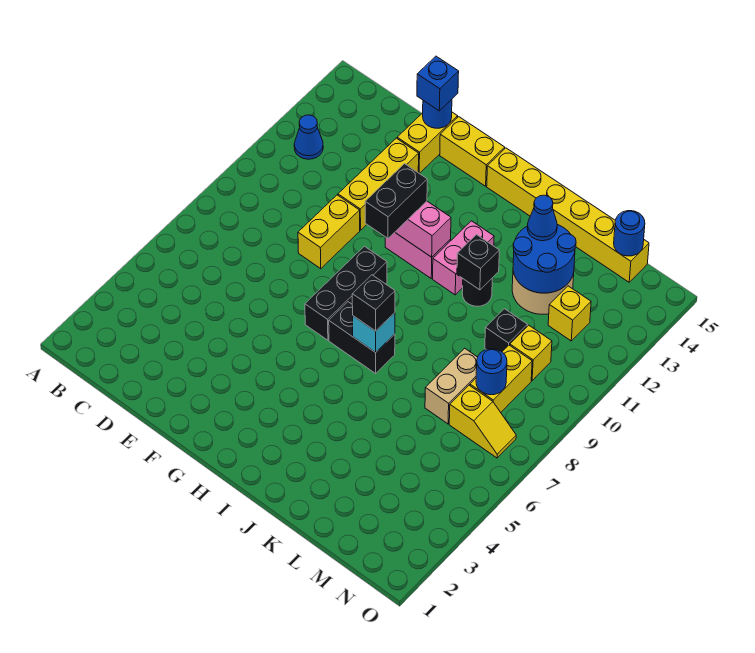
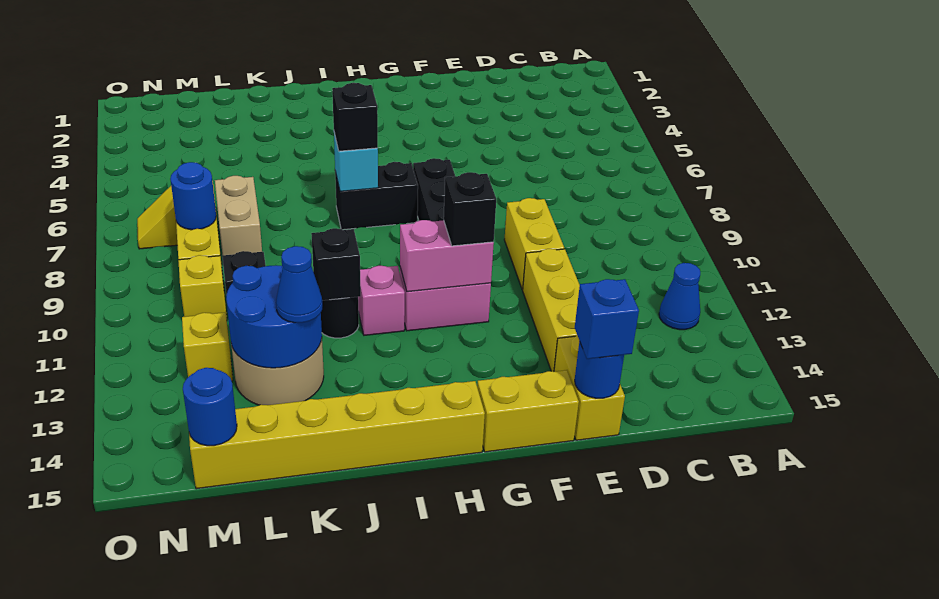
black brick G10:G11 level 3 -> black brick G11 level 3
pink brick I11:I12 level 1 -> pink brick I11 level 1

